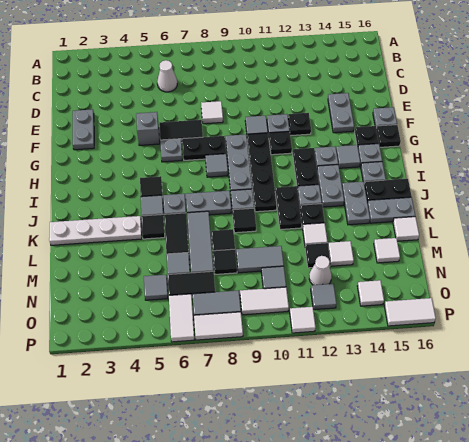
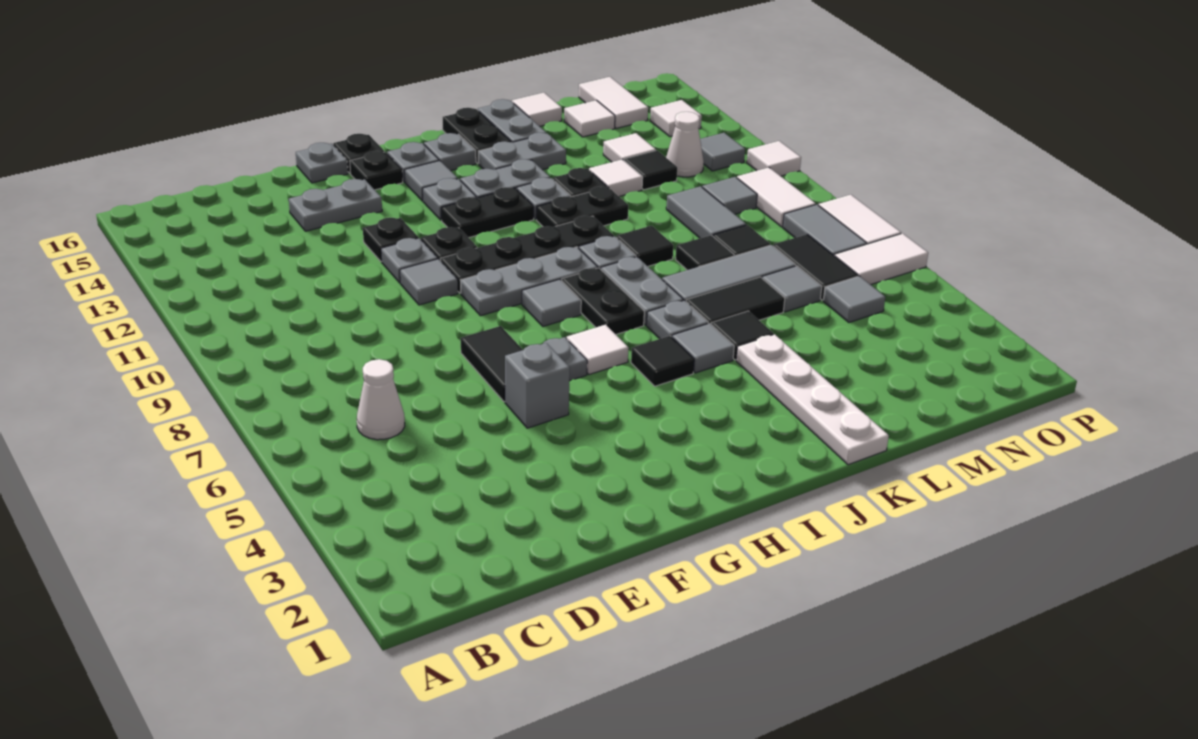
grey plate E2:F2 level 1 -> none
white tile E8 level 1 -> white tile H6 level 1
black plate G7:G8 level 1 -> black plate I7:I8 level 1
white tile P15:P16 level 1 -> white tile N15:N16 level 1

